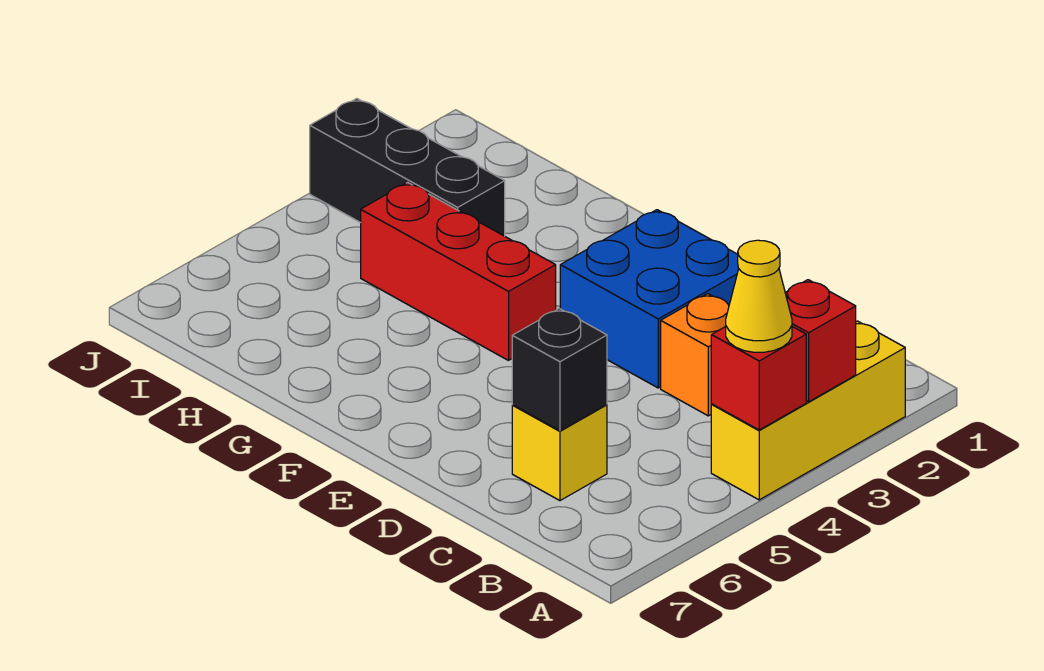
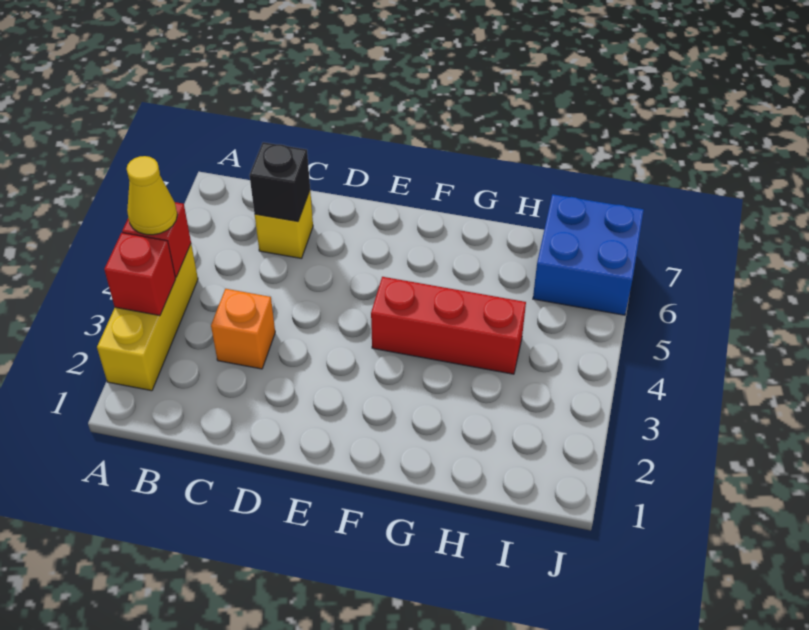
blue brick D2:E3 level 1 -> blue brick I6:J7 level 1
black brick H3:J3 level 1 -> none

